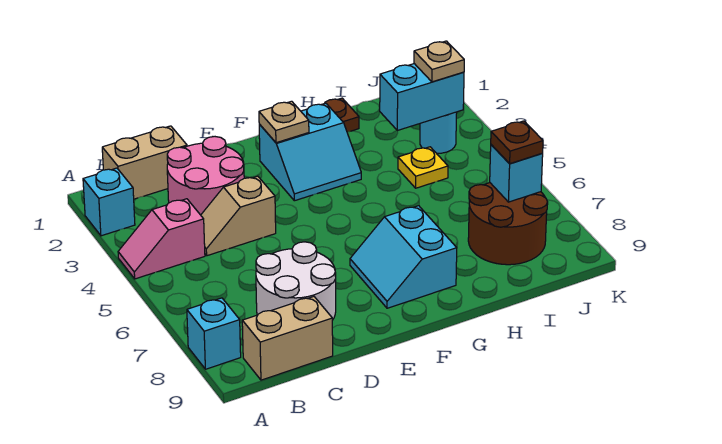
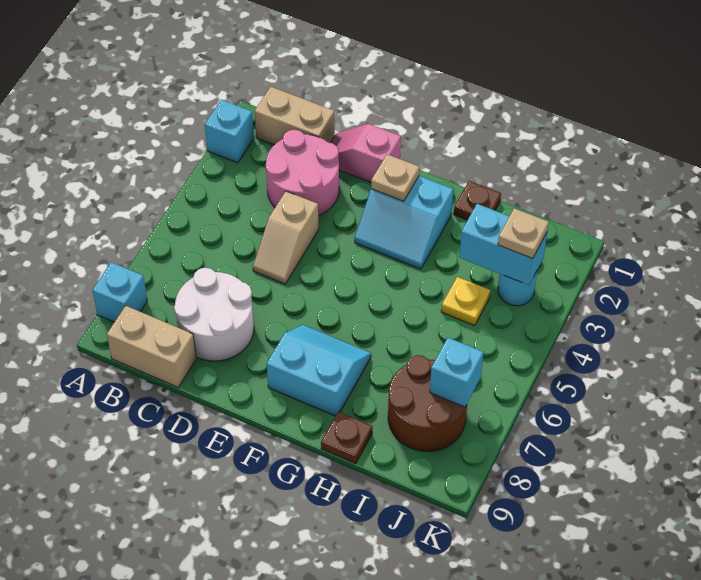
pink slope A4:B4 level 1 top B -> pink slope D1:E1 level 1 top E
tan slope C4:D4 level 1 top D -> tan slope D4:D5 level 1 top 4
cyan slope F7:G8 level 1 top G -> cyan slope F7:G8 level 1 top 8
brown plate J7 level 3 -> brown plate H9 level 1

